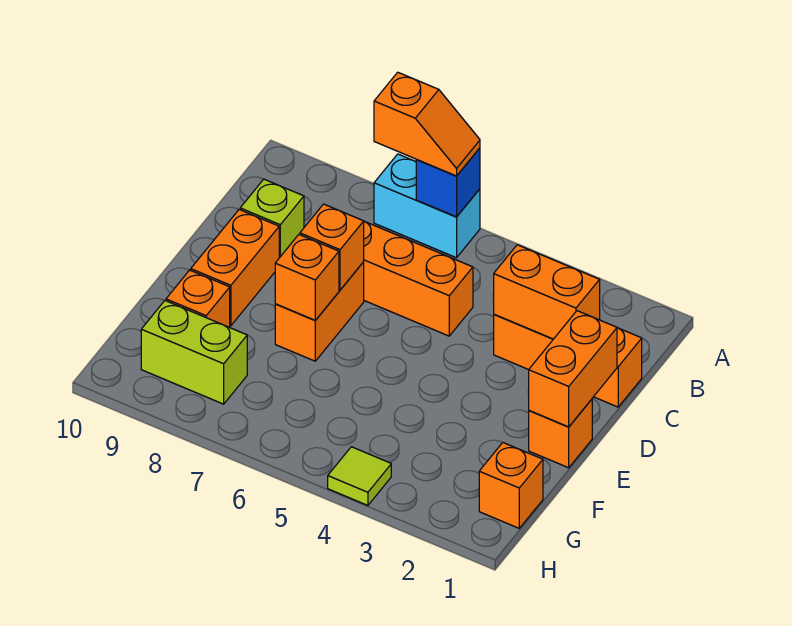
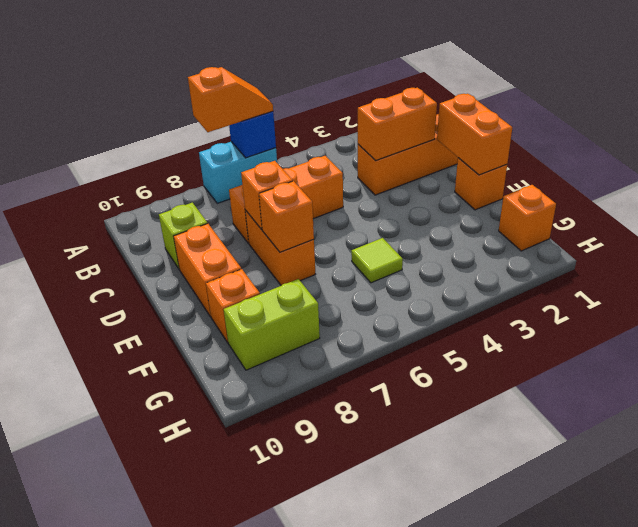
lime tile H4 level 1 -> lime tile F5 level 1

